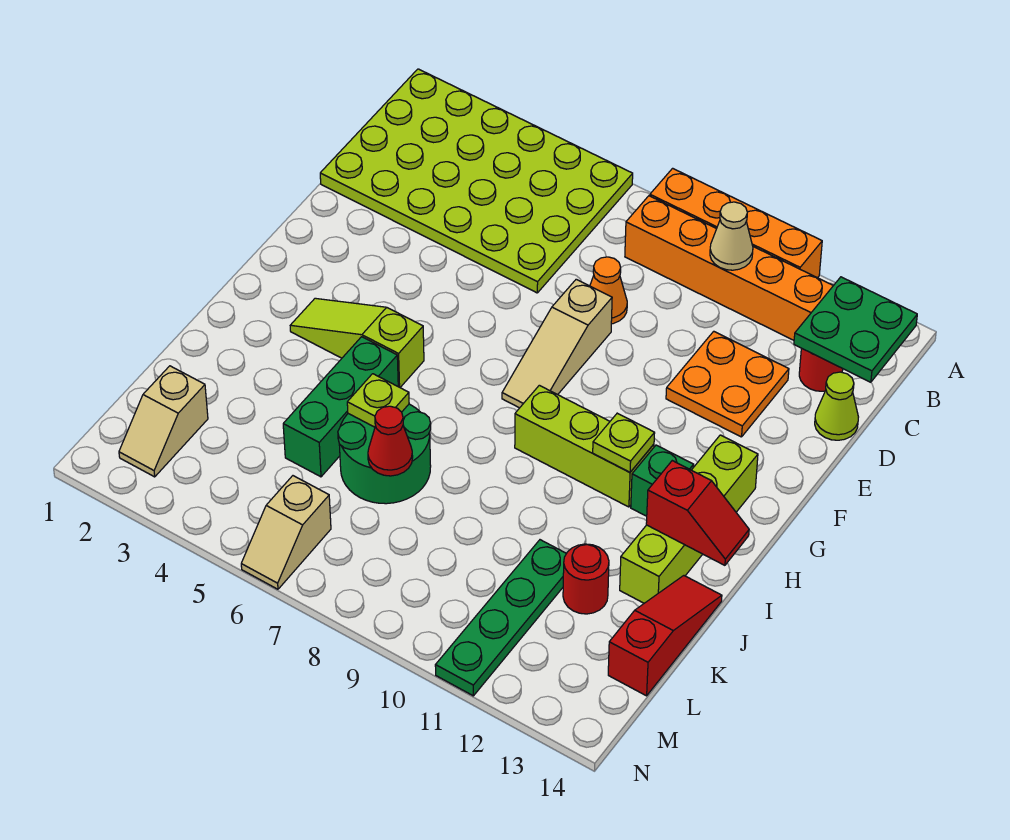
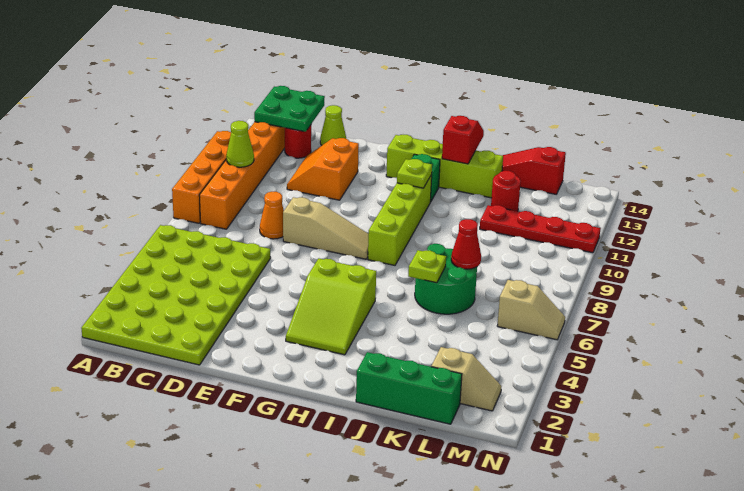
tan cone B10 level 2 -> lime cone B10 level 2
orange plate D11:E12 level 1 -> orange slope D11:E12 level 1 top E
lime slope H3:H5 level 1 top 5 -> lime slope G3:H5 level 1 top 5
lime brick H9:H11 level 1 -> lime brick H8:H11 level 1
green brick I5:K5 level 1 -> green brick J1:L1 level 1
green plate K11:N11 level 1 -> red plate K11:N11 level 1

